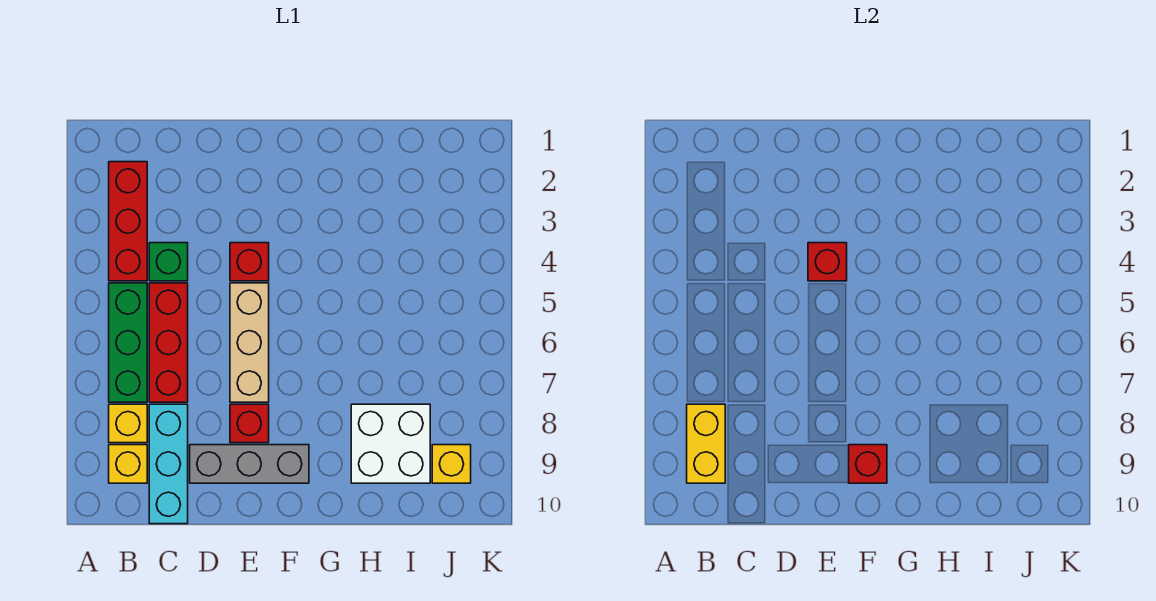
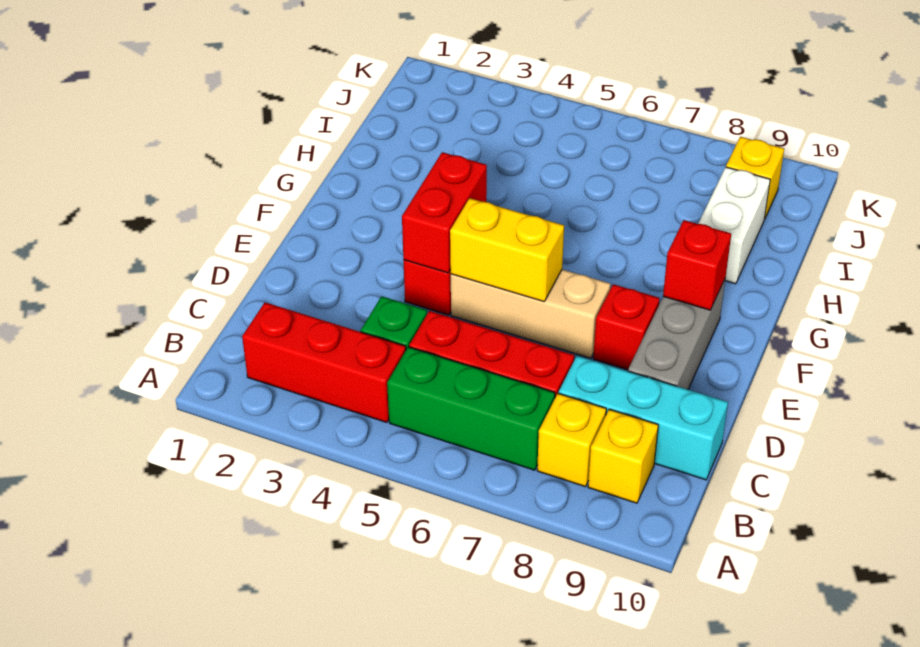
yellow brick B8:B9 level 2 -> yellow brick E5:E6 level 2
red brick E4 level 2 -> red brick E4:F4 level 2
white brick H8:I9 level 1 -> white brick H9:I9 level 1

